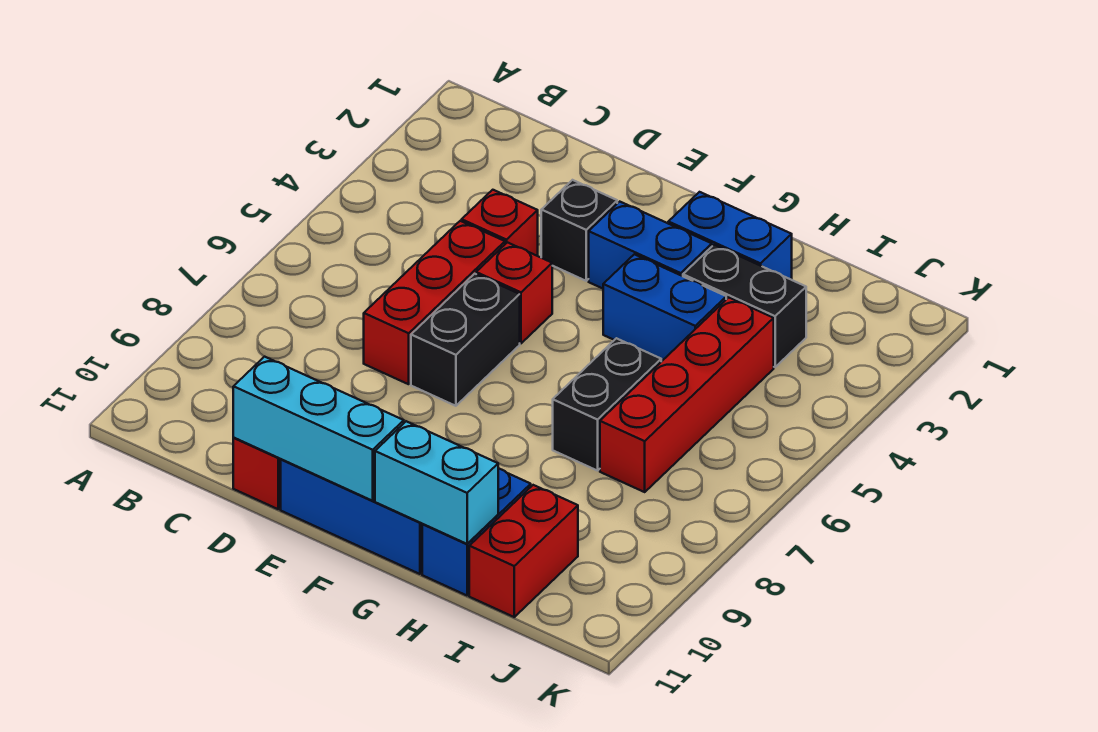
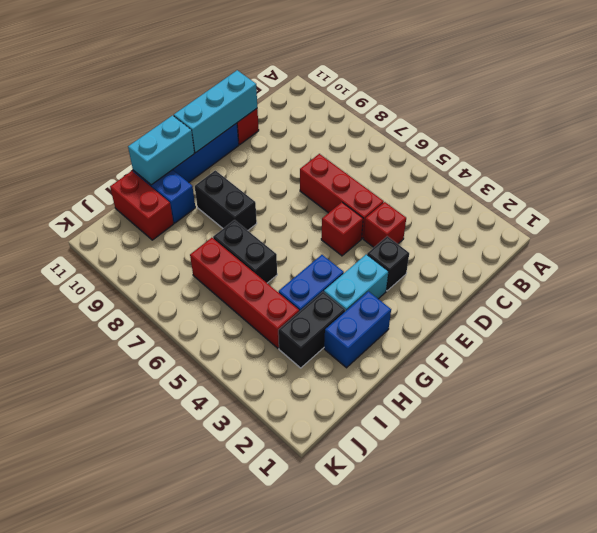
black brick E6:E7 level 1 -> black brick G8:G9 level 1
blue brick F3:G3 level 1 -> cyan brick F3:G3 level 1

